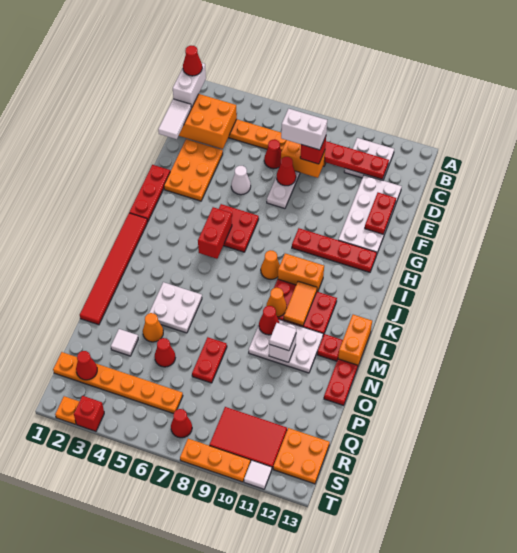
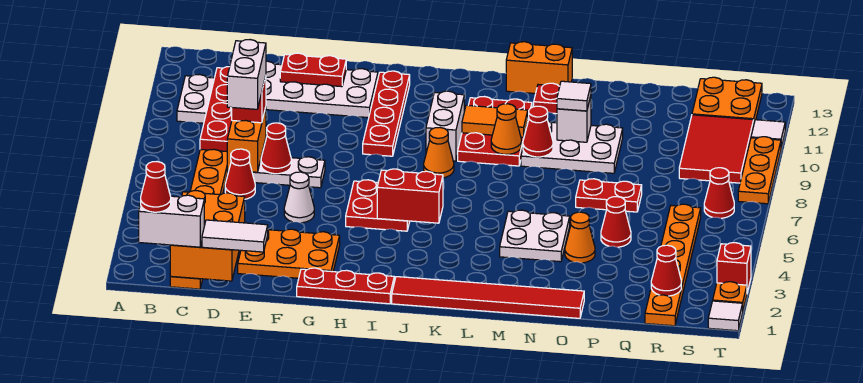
orange brick J9:J10 level 1 -> white brick J9:J10 level 1
white plate M9:N11 level 1 -> white plate M9:O10 level 1
red plate N13:O13 level 1 -> none
white tile P3 level 1 -> white tile T1 level 1

